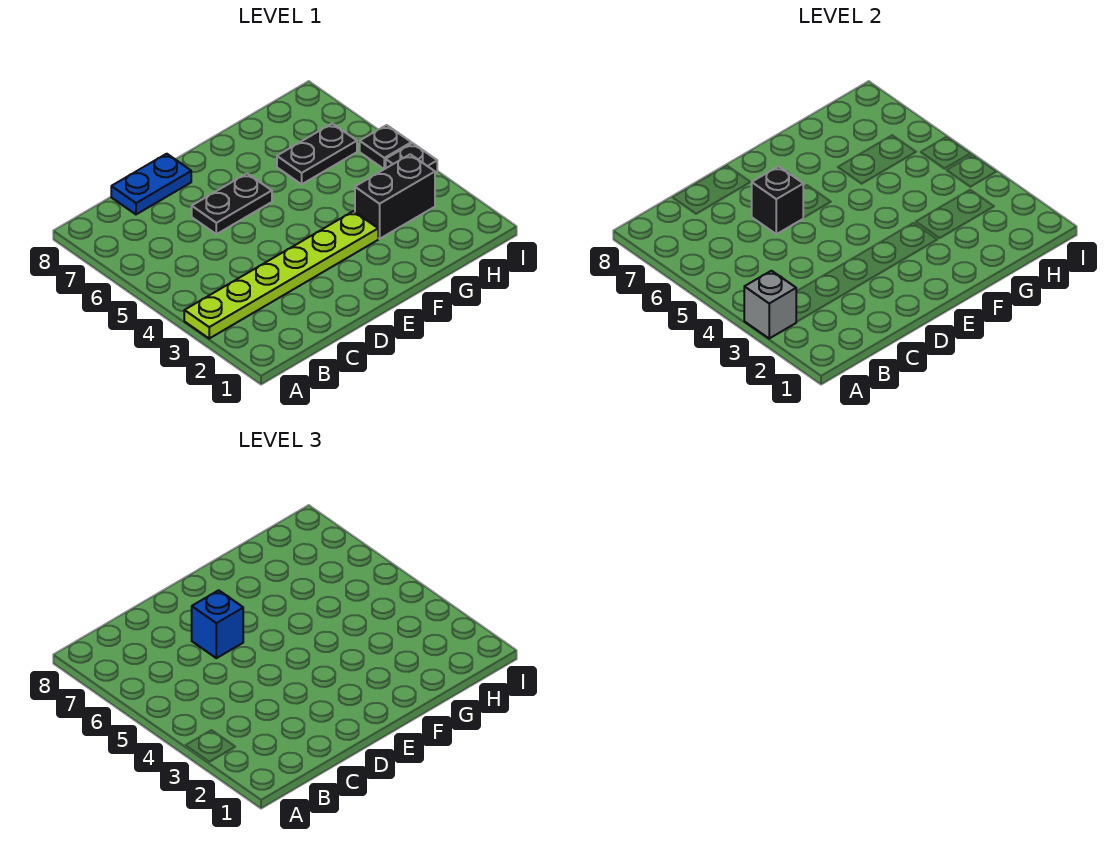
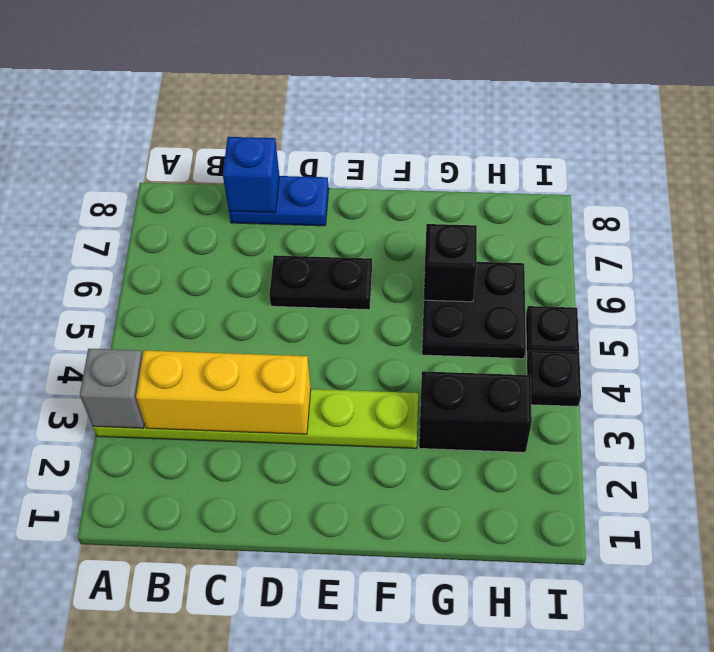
none -> yellow brick B3:D3 level 2
black brick D6 level 2 -> black brick G6 level 2
blue brick D6 level 3 -> blue brick C8 level 2
black plate G6:H6 level 1 -> black plate G5:H6 level 1

